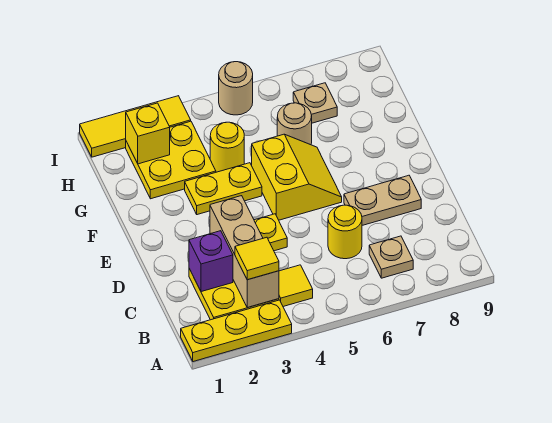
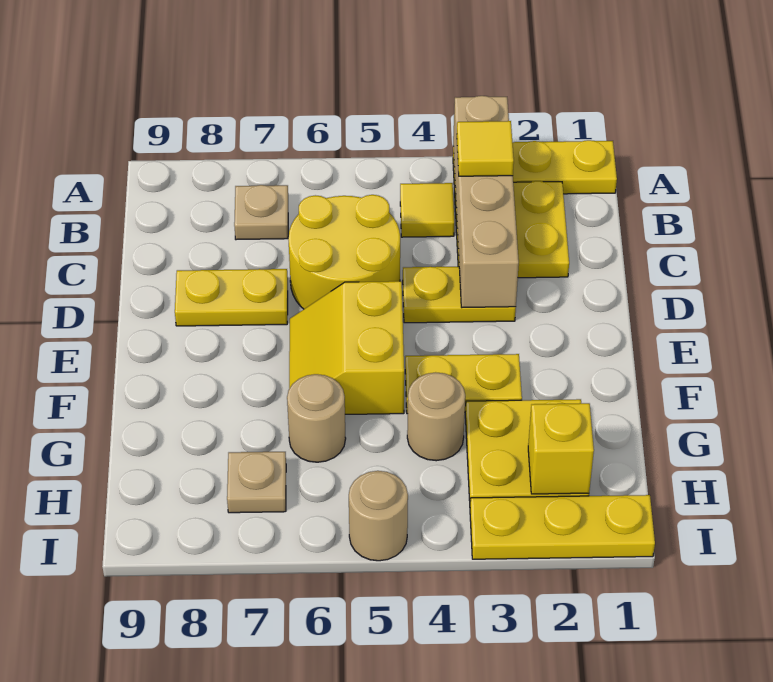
tan brick B3:D3 level 2 -> tan brick A3:D3 level 2
purple brick C2 level 2 -> none
yellow round brick C6 level 1 -> yellow round brick C5:D6 level 1
tan plate D7:D8 level 1 -> yellow plate D7:D8 level 1
yellow round brick G4 level 1 -> tan round brick G4 level 1
yellow tile I1:I3 level 1 -> yellow plate I1:I3 level 1

